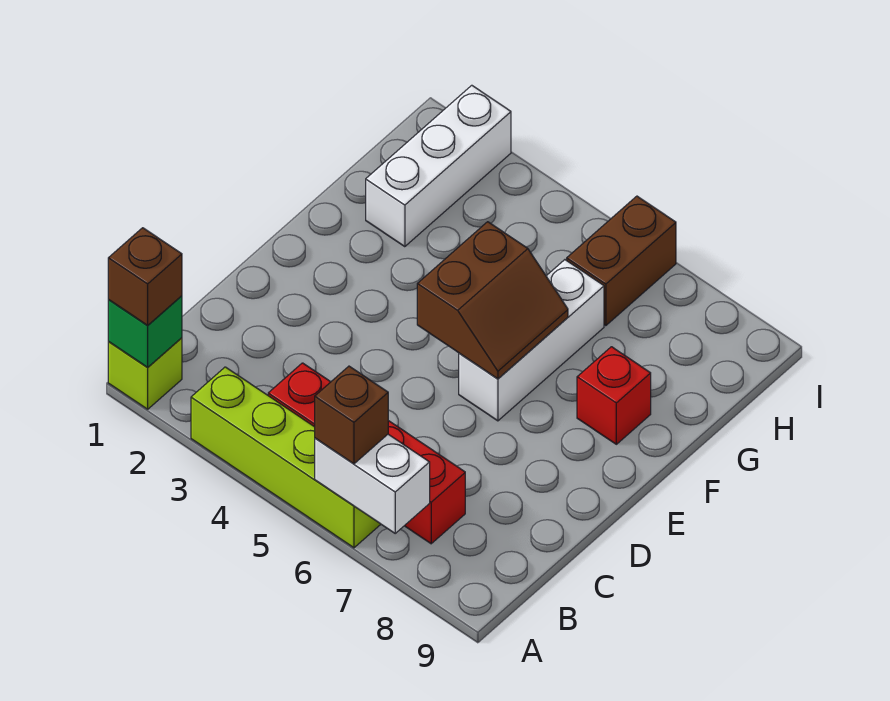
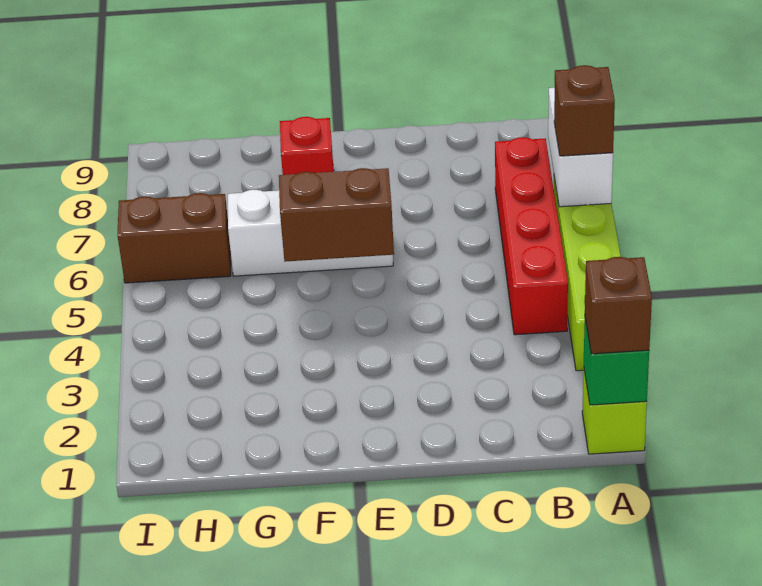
white brick G2:I2 level 1 -> none

